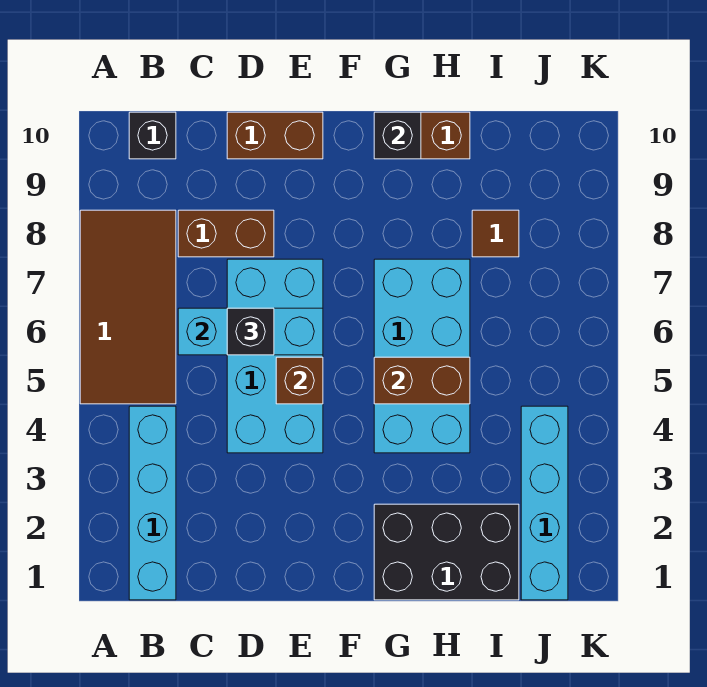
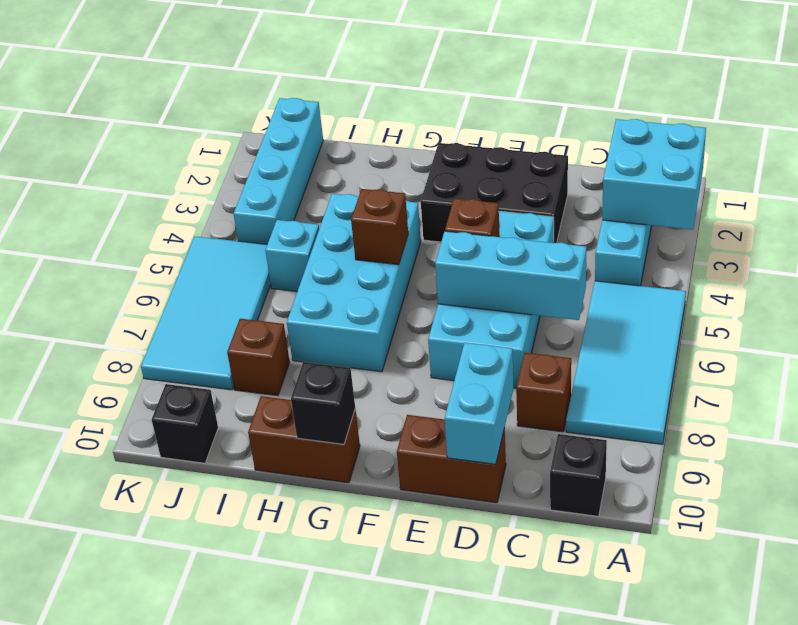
none -> cyan brick A2:B3 level 2
brown tile A5:B8 level 1 -> cyan tile A5:B8 level 1
brown brick C8:D8 level 1 -> brown brick C8 level 1
black brick D6 level 3 -> black brick J10 level 1
none -> cyan brick D9:D10 level 2
black brick G1:I2 level 1 -> black brick D2:F3 level 1
brown brick G5:H5 level 2 -> brown brick G5 level 2
none -> cyan brick I5 level 1
brown tile I8 level 1 -> brown brick I8 level 1
none -> cyan tile J5:K8 level 1

